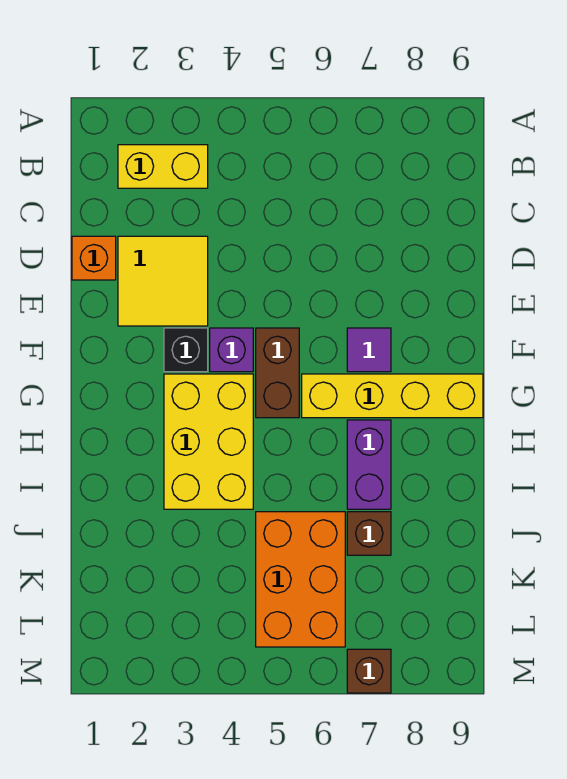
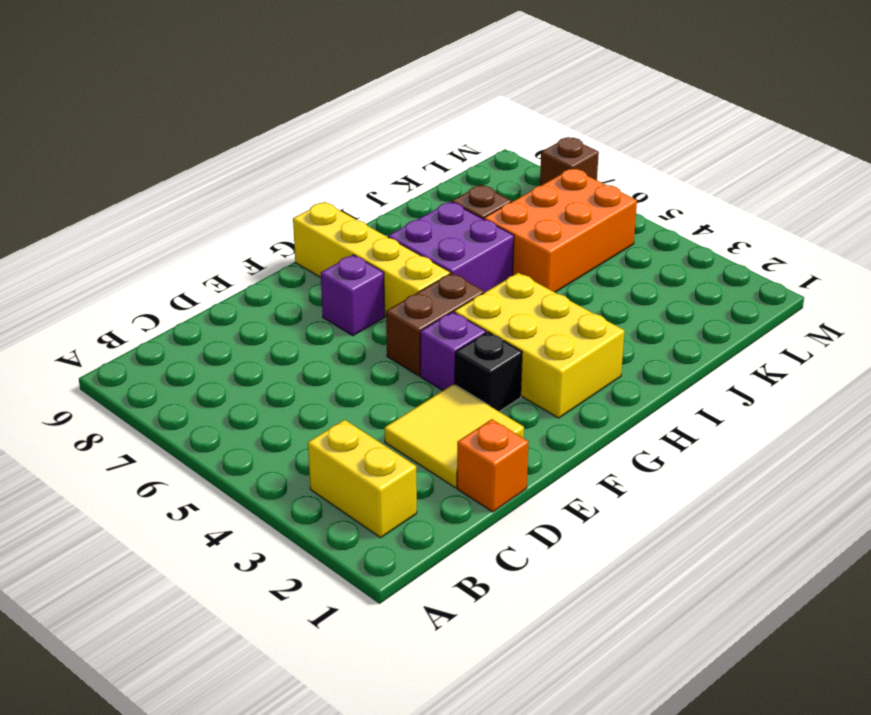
purple tile F7 level 1 -> purple brick F7 level 1
yellow brick G3:I4 level 1 -> yellow brick G2:H4 level 1
purple brick H7:I7 level 1 -> purple brick H6:I7 level 1

